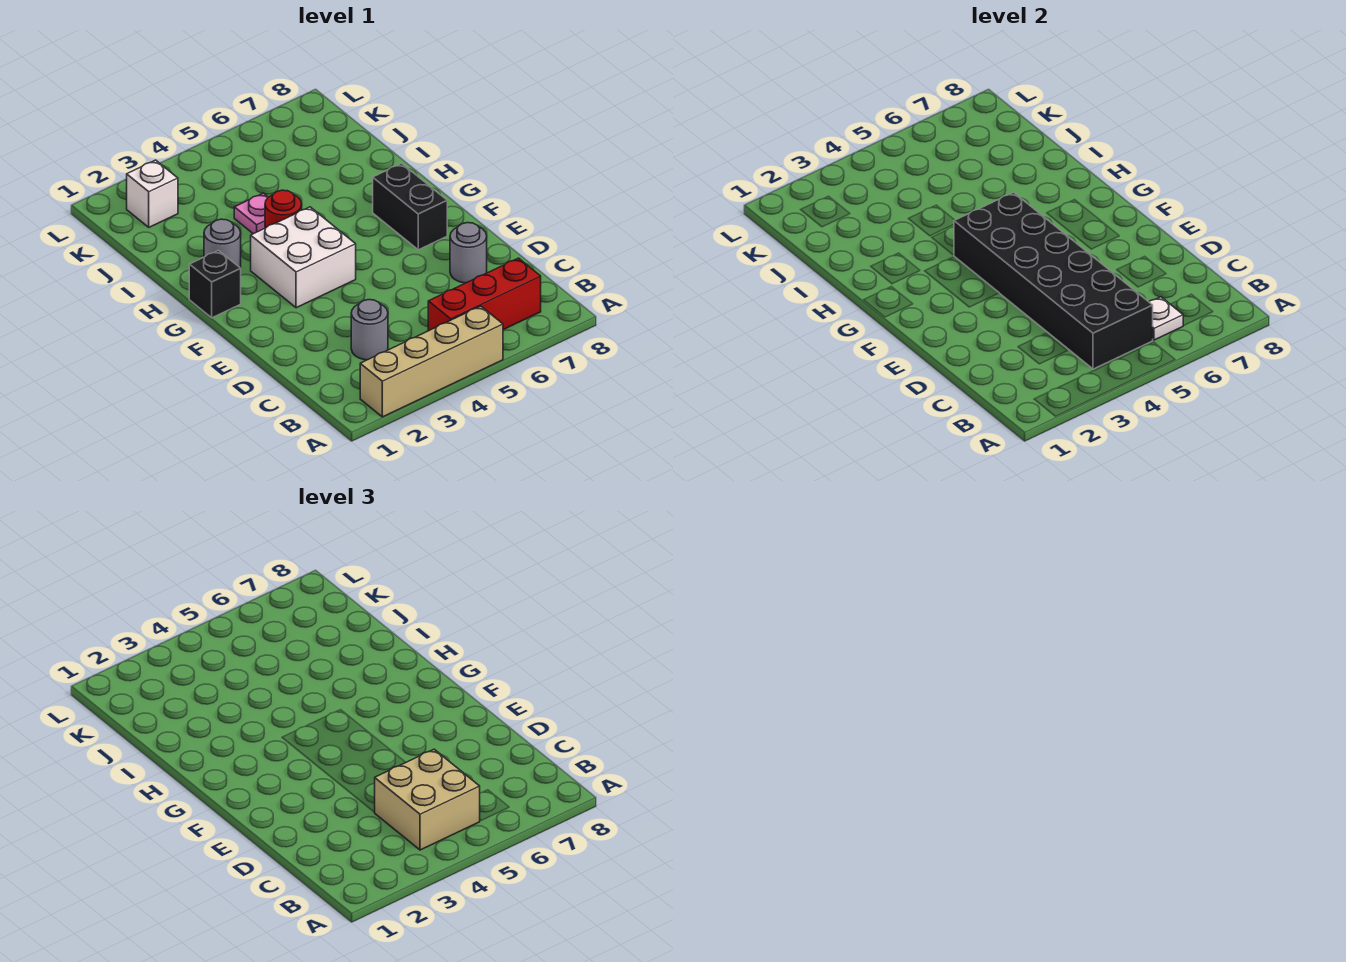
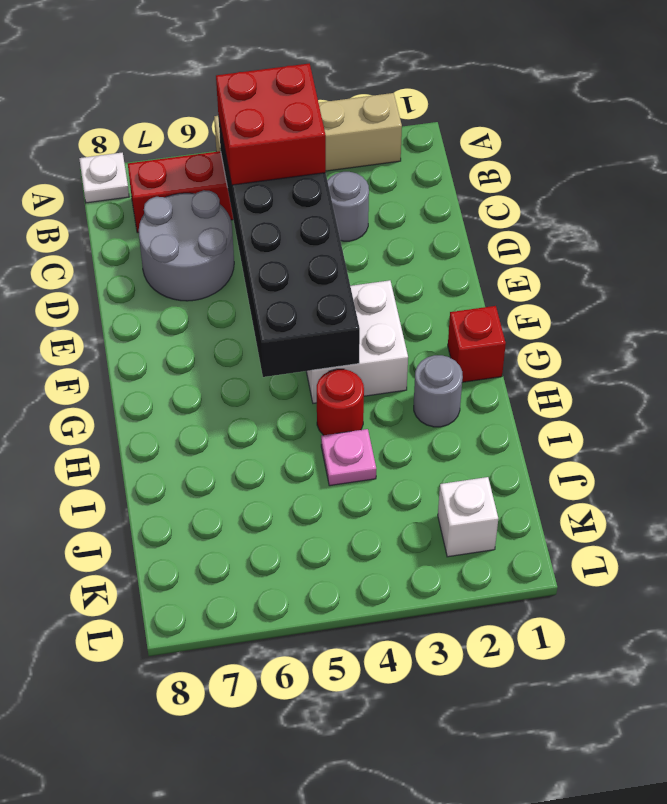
tan brick B4:C5 level 3 -> red brick B4:C5 level 3
white plate B6 level 2 -> white plate A8 level 1
grey round brick D7 level 1 -> grey round brick C6:D7 level 1
black brick F7:G7 level 1 -> none
black brick G1 level 1 -> red brick G1 level 1

